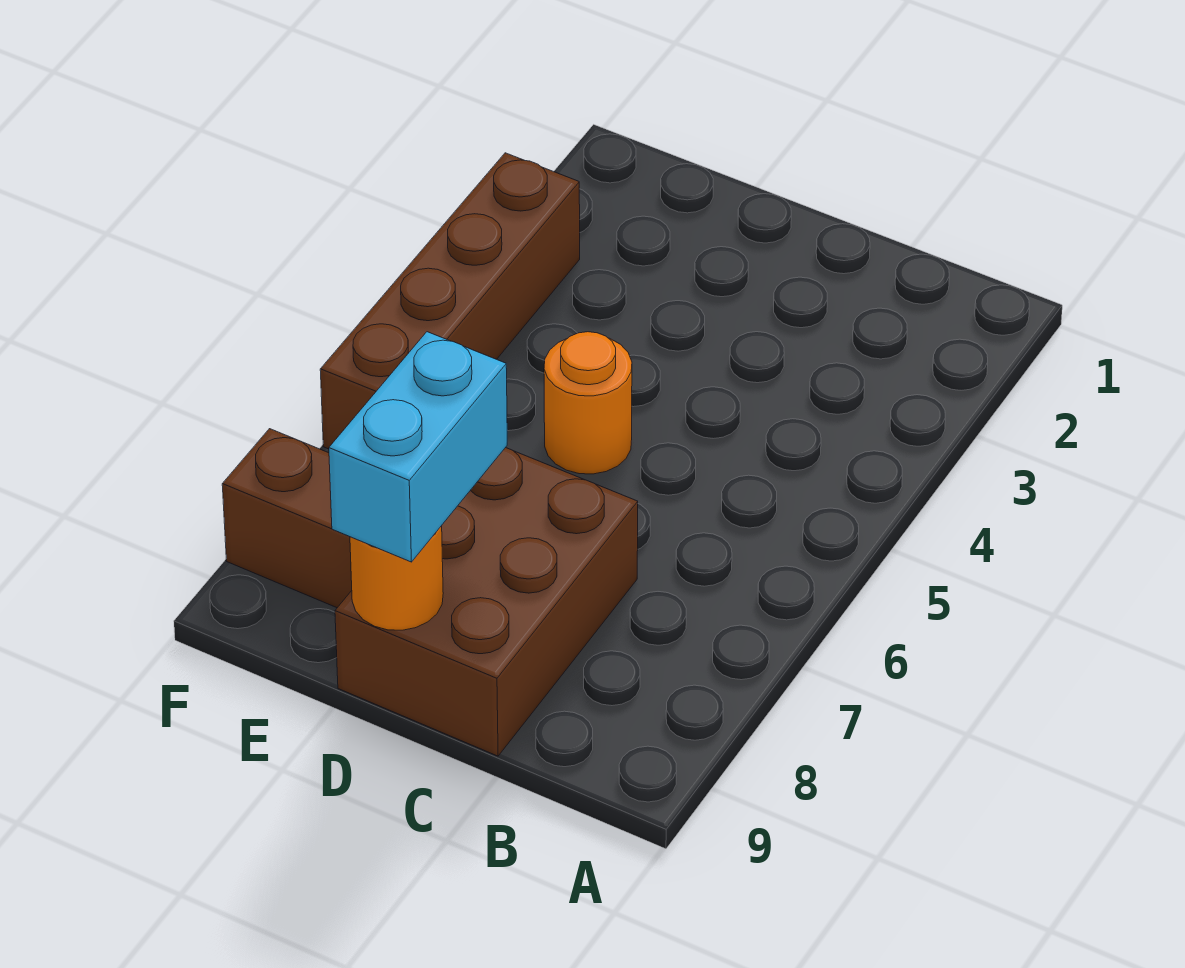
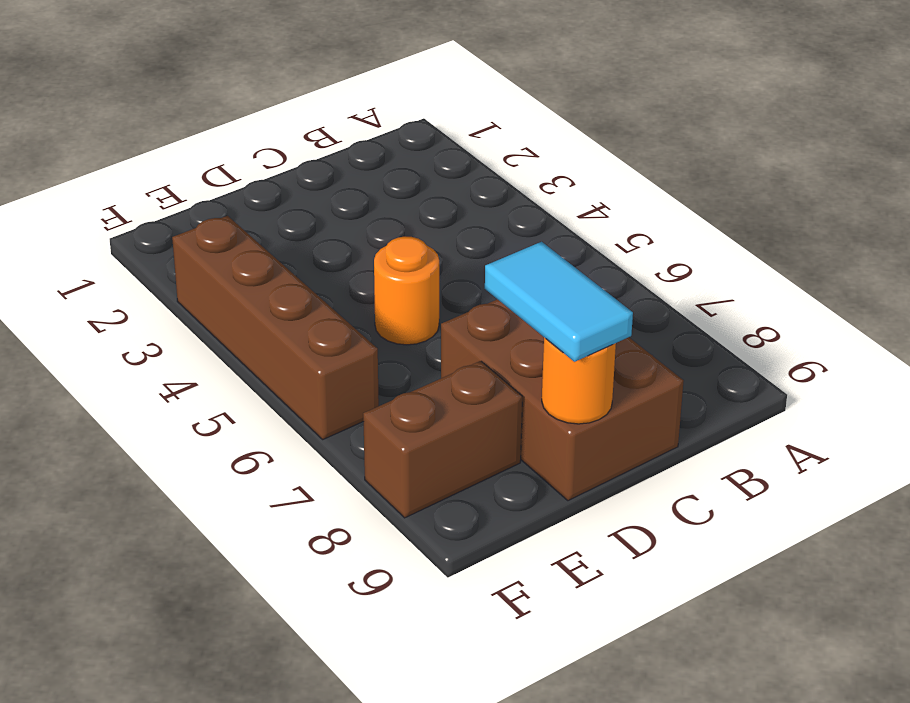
cyan brick D8:D9 level 3 -> cyan tile D8:D9 level 3

